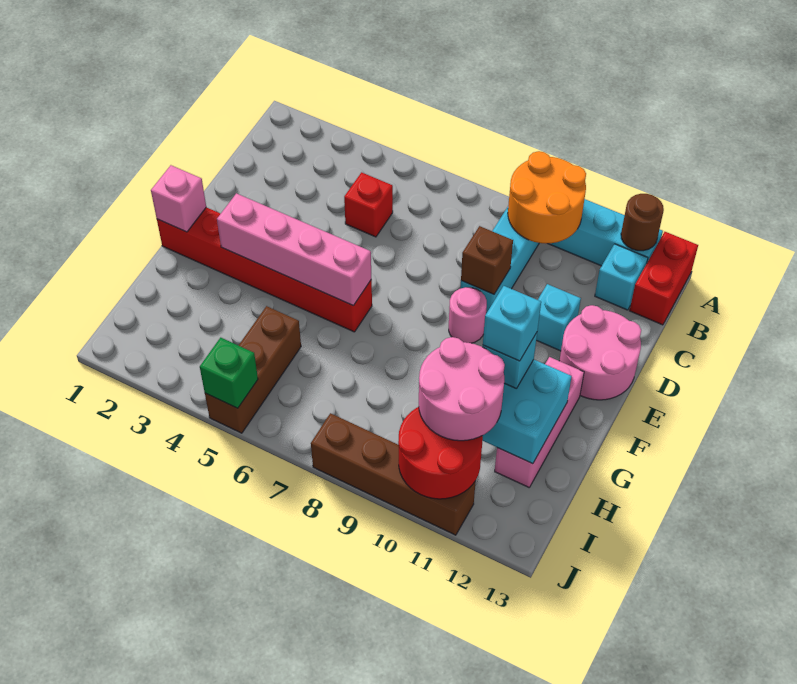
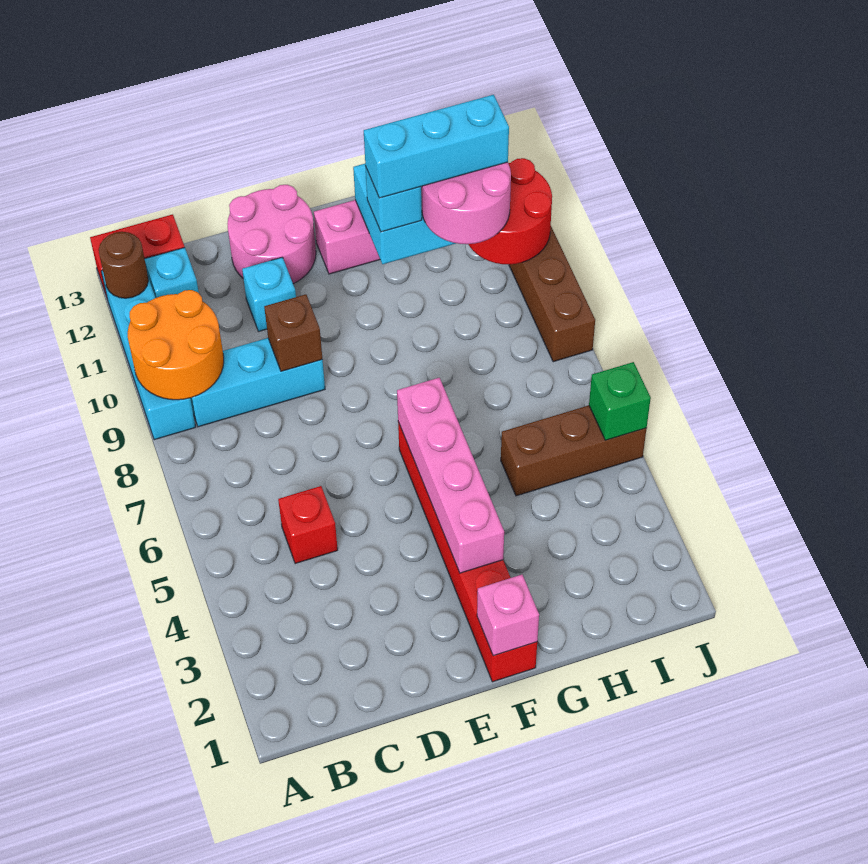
pink round brick E9 level 1 -> none
cyan brick G11 level 4 -> cyan brick G11:I11 level 4

